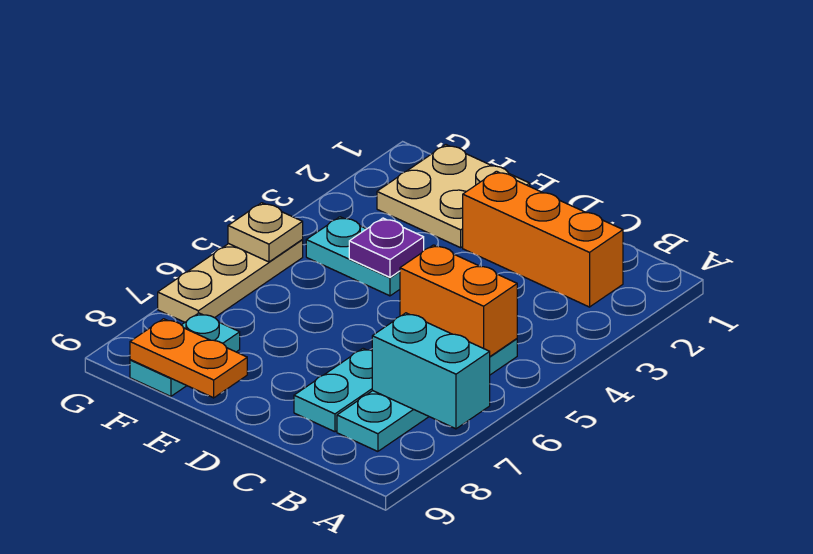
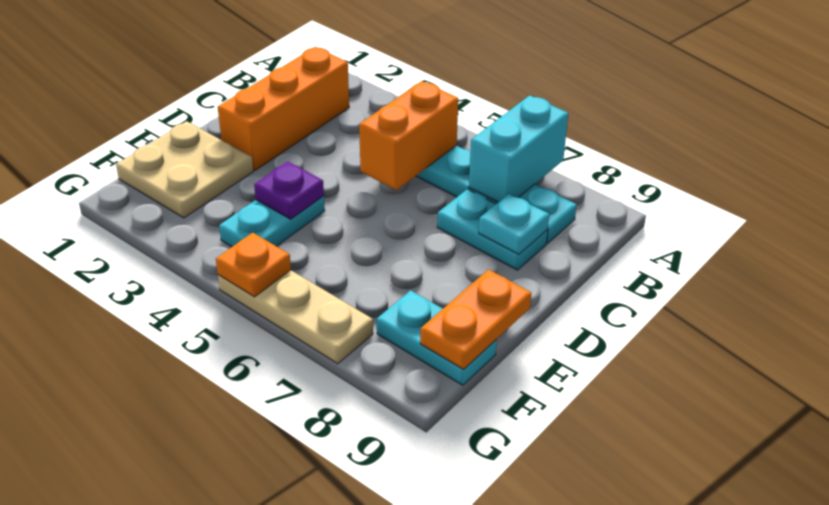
none -> cyan plate C8 level 2
tan plate G5 level 2 -> orange plate G5 level 2

